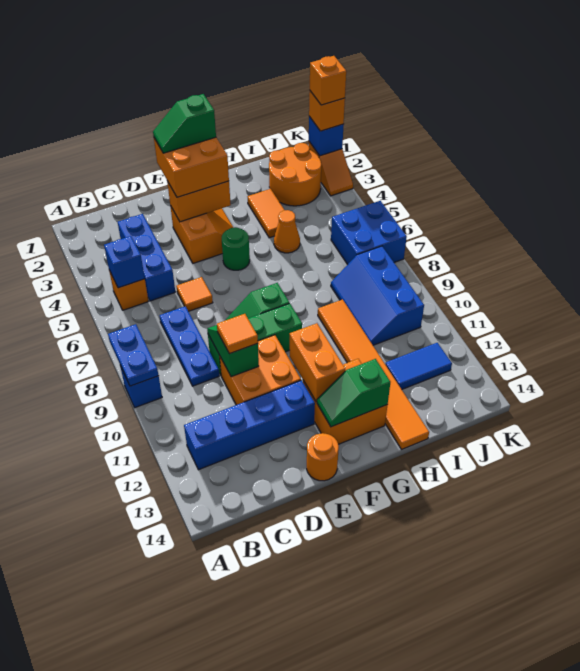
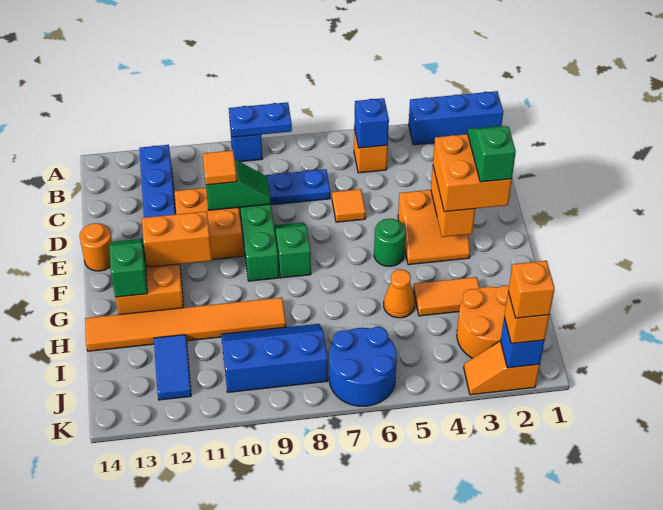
blue brick C3:C5 level 1 -> blue brick A1:A3 level 1
blue brick J6:K7 level 1 -> blue round brick J6:K7 level 1

